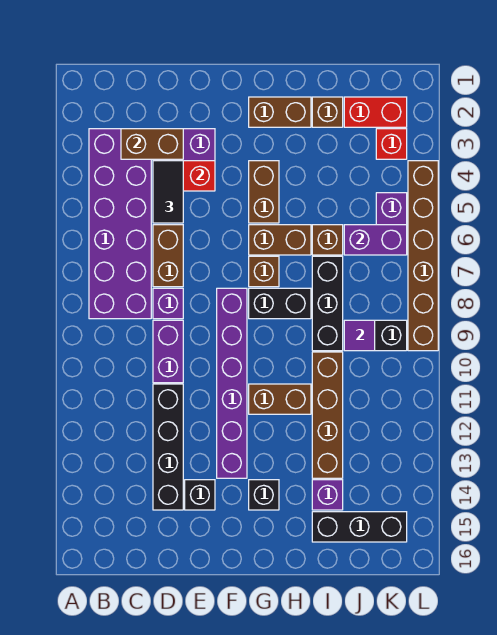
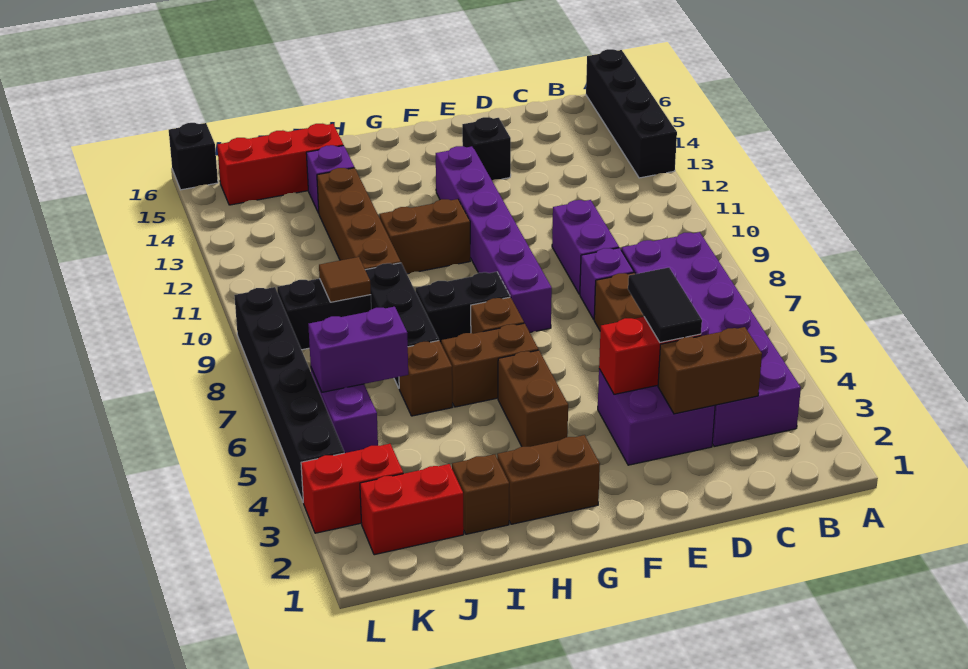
black brick D11:D14 level 1 -> black brick A13:A16 level 1
black brick G14 level 1 -> black brick L16 level 1
black brick I15:K15 level 1 -> red brick I15:K15 level 1
purple tile J9 level 2 -> brown tile J9 level 2
red brick K3 level 1 -> red brick K3:L3 level 1
brown brick L4:L9 level 1 -> black brick L4:L9 level 1

